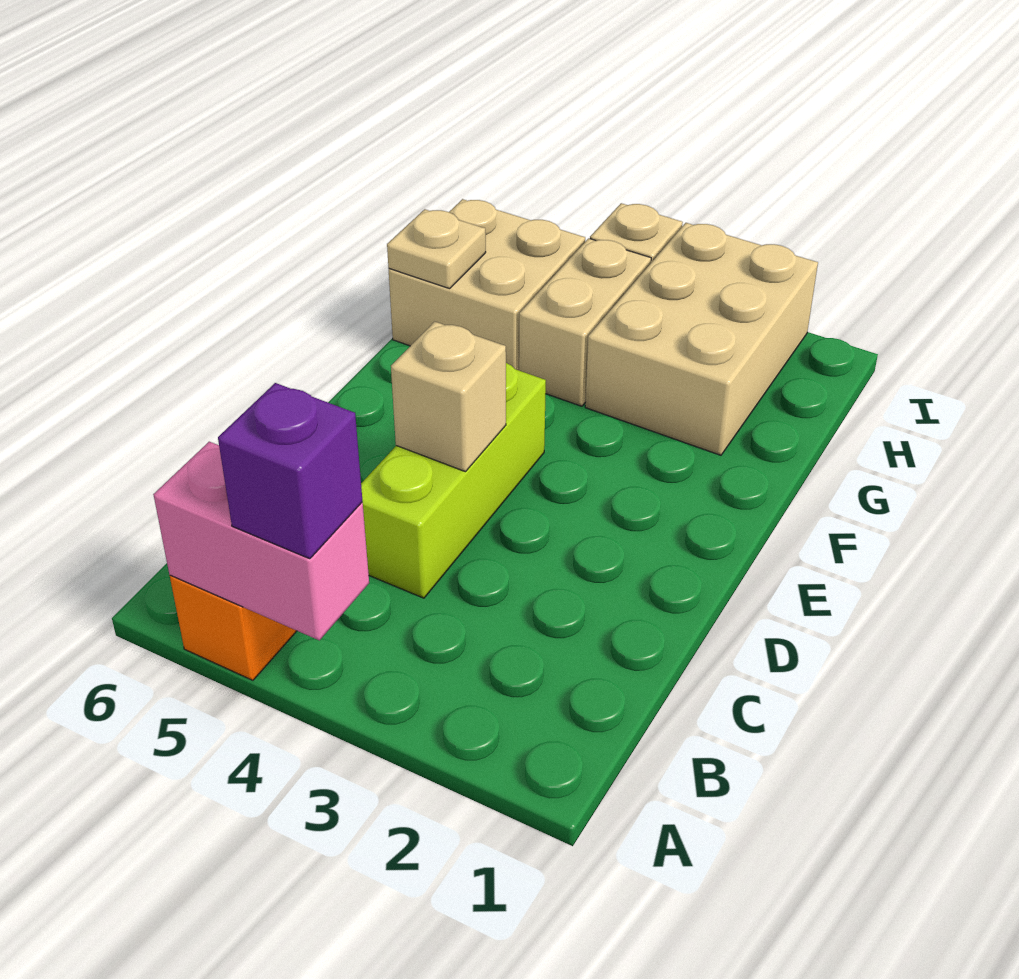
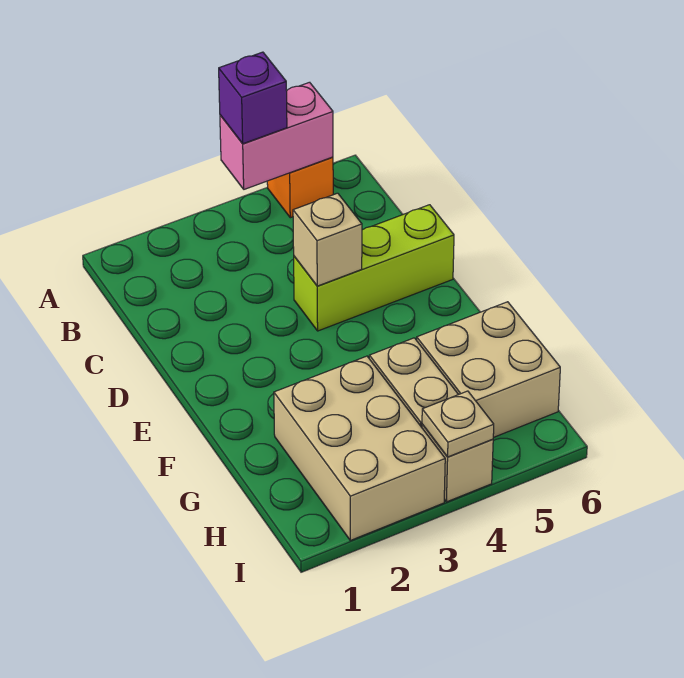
lime brick C4:E4 level 1 -> lime brick D4:D6 level 1
tan plate G6 level 2 -> tan plate I4 level 2

